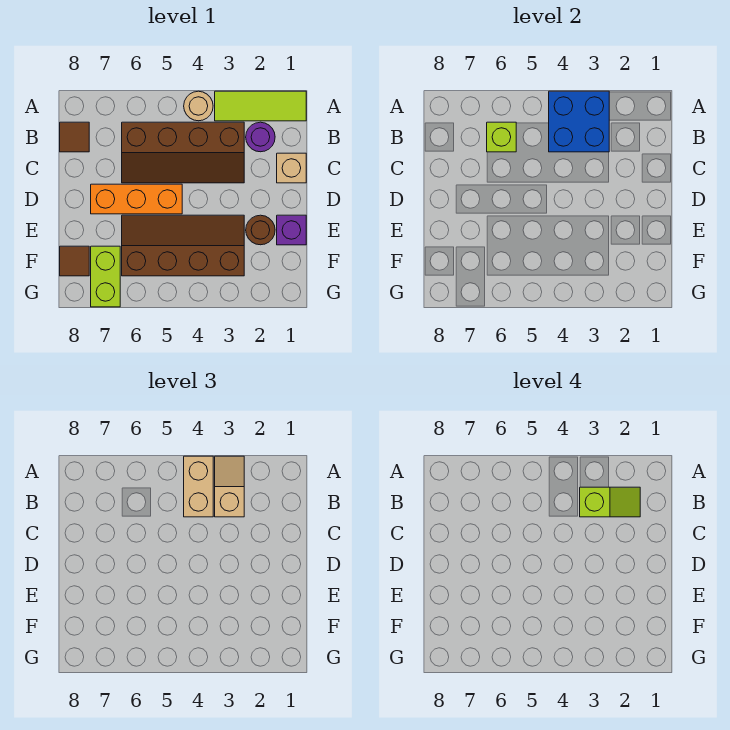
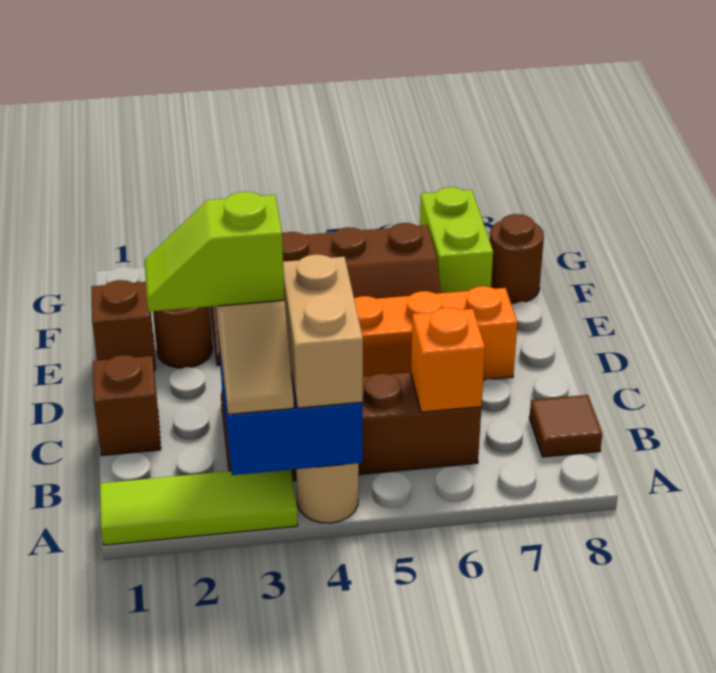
purple round brick B2 level 1 -> none
lime brick B6 level 2 -> orange brick B6 level 2
tan brick C1 level 1 -> brown brick C1 level 1
purple brick E1 level 1 -> brown brick E1 level 1
brown tile F8 level 1 -> brown round brick F8 level 1

